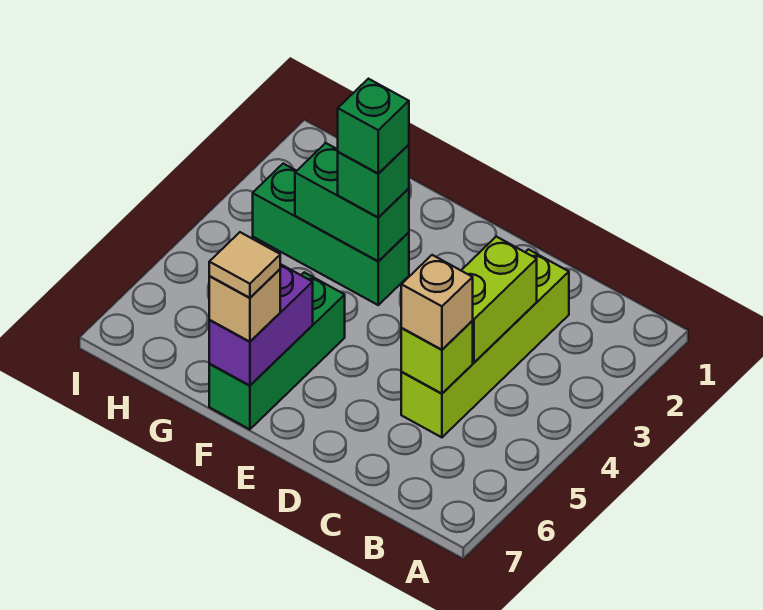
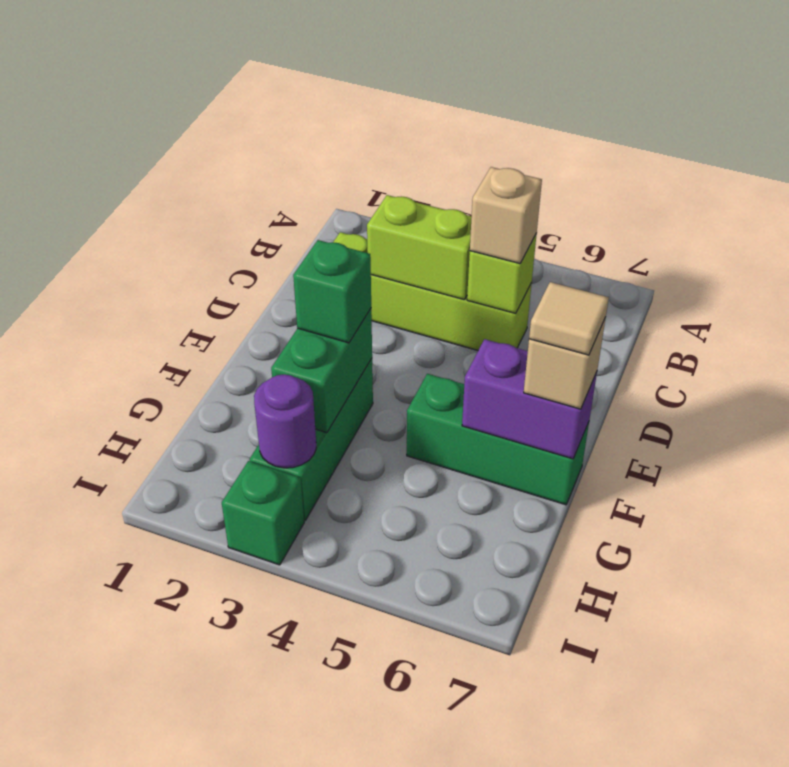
green brick F3 level 4 -> green brick I3 level 1
none -> purple round brick H3 level 2

